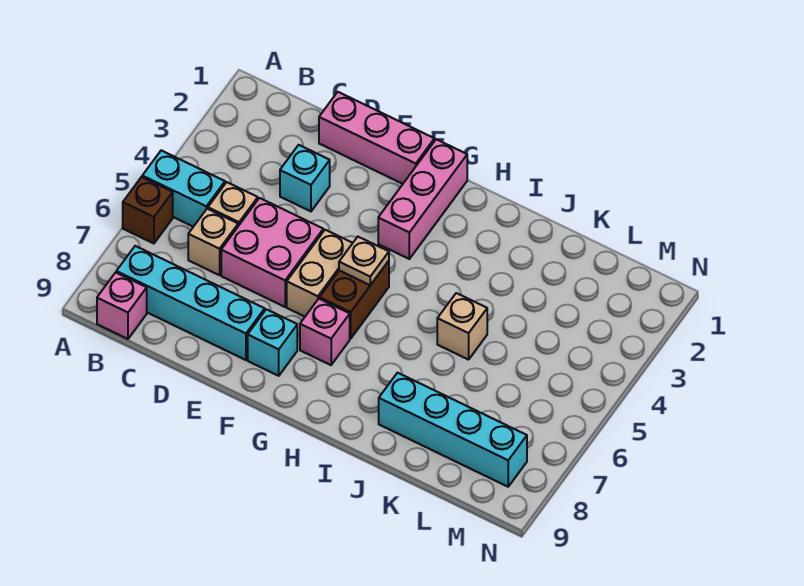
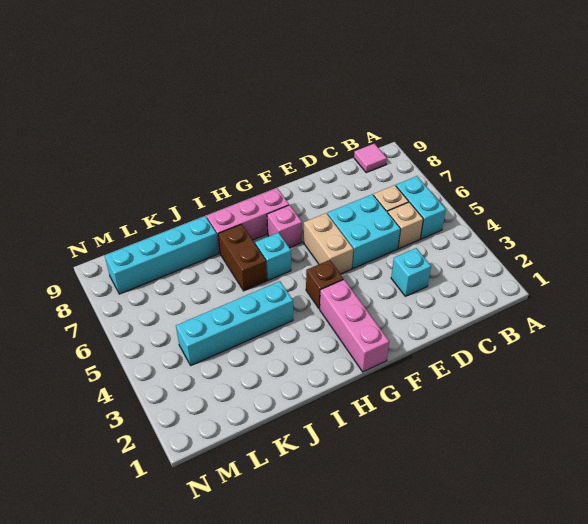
cyan brick A5:B5 level 1 -> cyan brick B5:B6 level 1
brown brick A6 level 1 -> brown brick G4 level 1
cyan brick B8:E8 level 1 -> cyan brick I4:L4 level 1
pink brick B9 level 1 -> pink tile B9 level 1
pink brick D1:F1 level 1 -> pink brick G8:I8 level 1
pink brick D5:E6 level 1 -> cyan brick D5:E6 level 1
cyan brick F8 level 1 -> cyan brick H6 level 1
brown brick G5:G6 level 1 -> brown brick I6:I7 level 1
tan plate G5 level 2 -> none
tan brick J5 level 1 -> none

